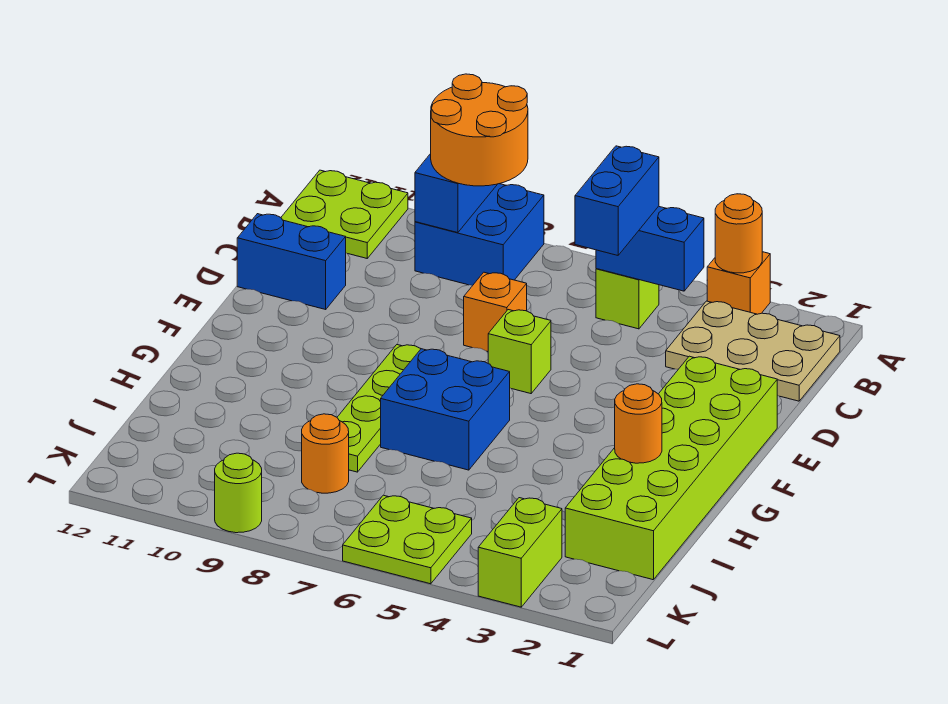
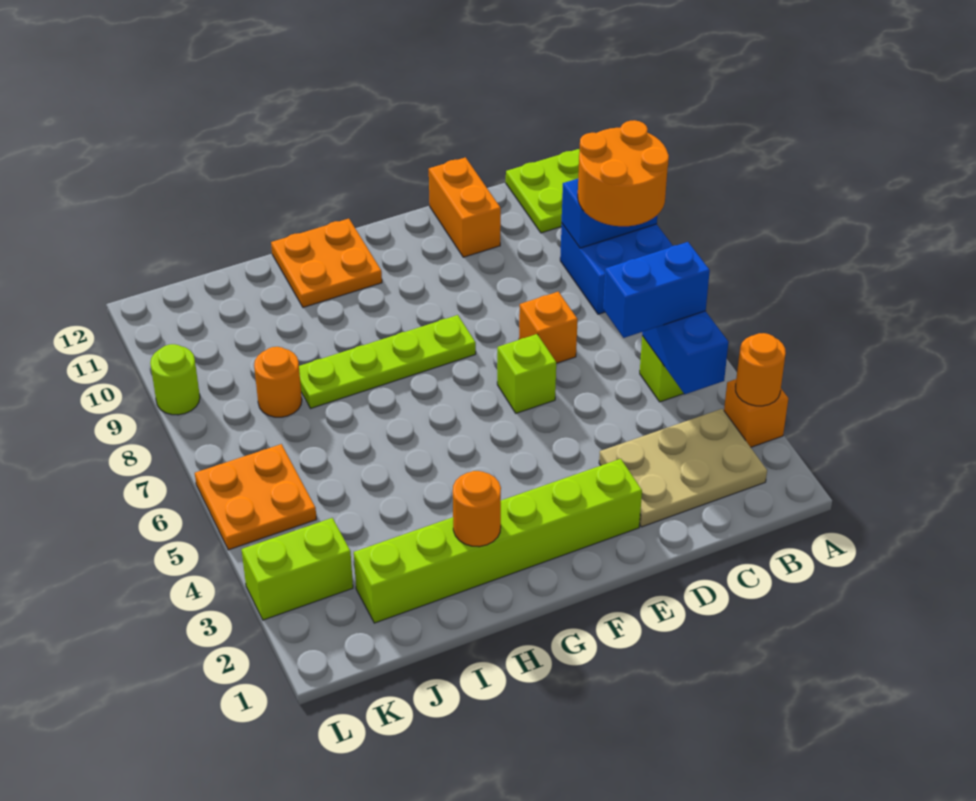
tan plate B1:C3 level 1 -> tan plate B2:D3 level 1
blue brick D11:D12 level 1 -> orange brick D11:D12 level 1
lime brick E1:J2 level 1 -> lime brick E2:J2 level 1
blue brick G6:H7 level 1 -> none
none -> orange plate G11:H12 level 1
lime plate K5:L6 level 1 -> orange plate K5:L6 level 1

